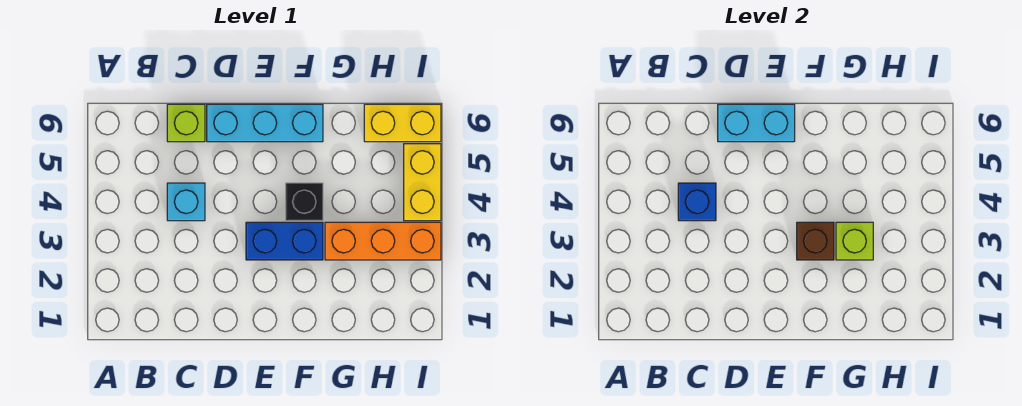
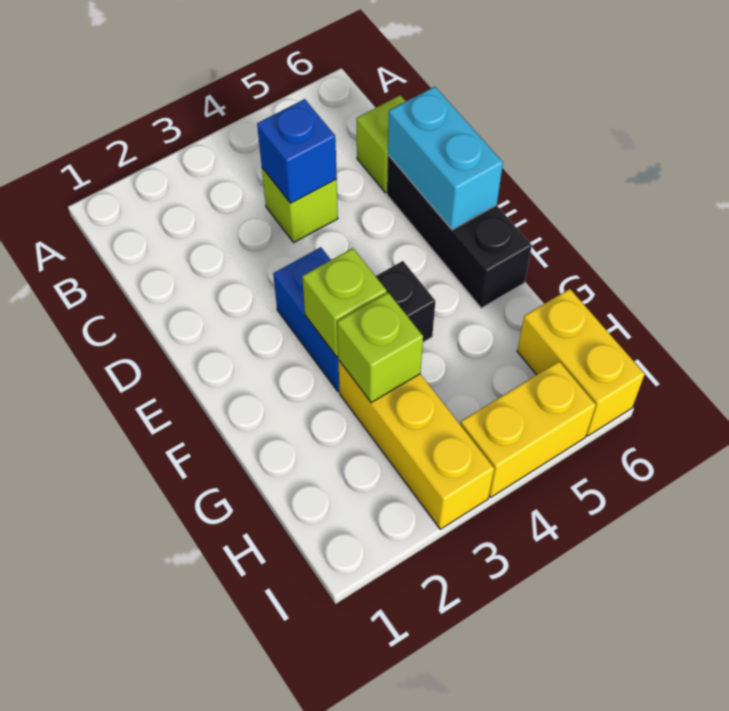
cyan brick C4 level 1 -> lime brick C4 level 1
cyan brick D6:F6 level 1 -> black brick D6:F6 level 1
brown brick F3 level 2 -> lime brick F3 level 2
orange brick G3:I3 level 1 -> yellow brick G3:I3 level 1

